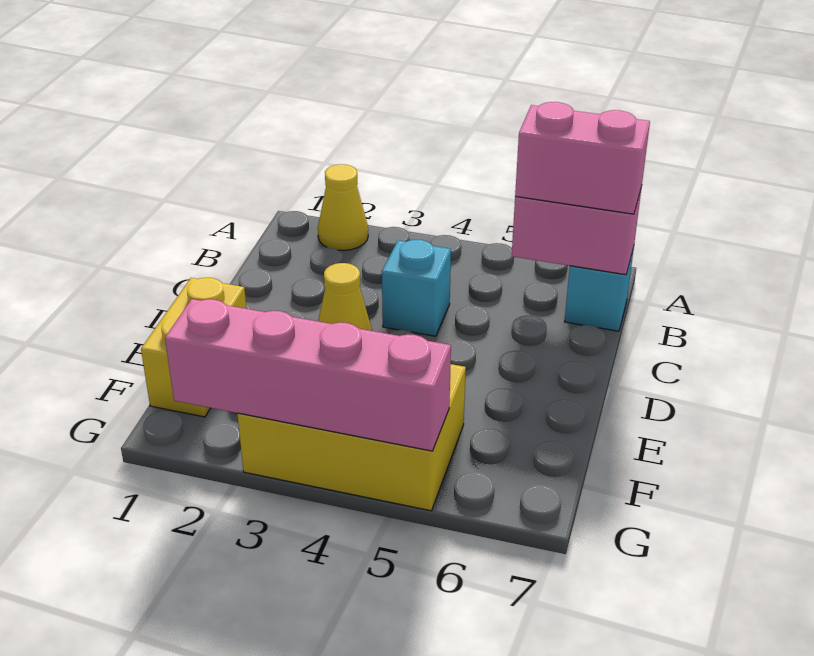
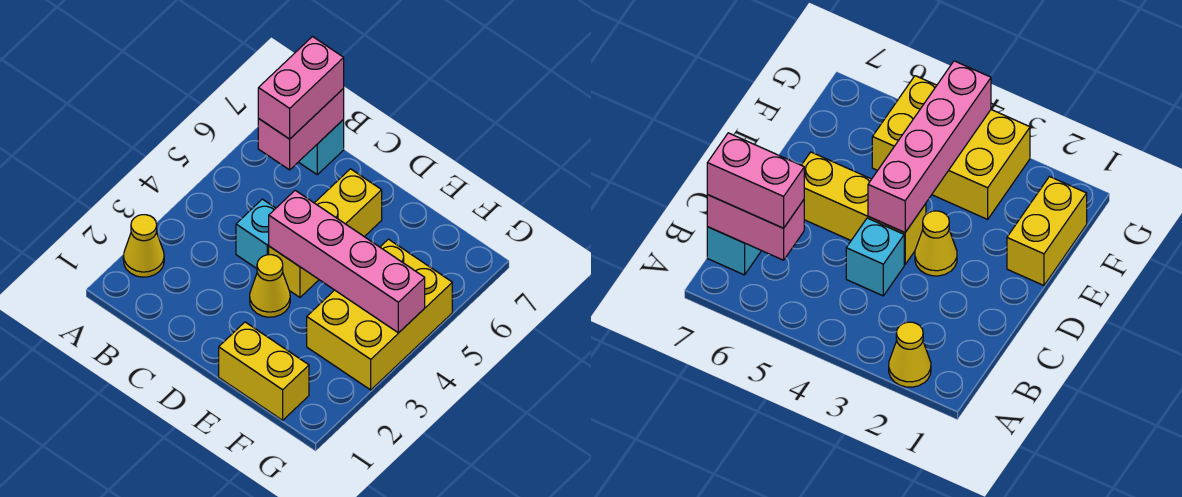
none -> yellow brick D4:D6 level 1
pink brick G2:G5 level 2 -> pink brick D4:G4 level 2

